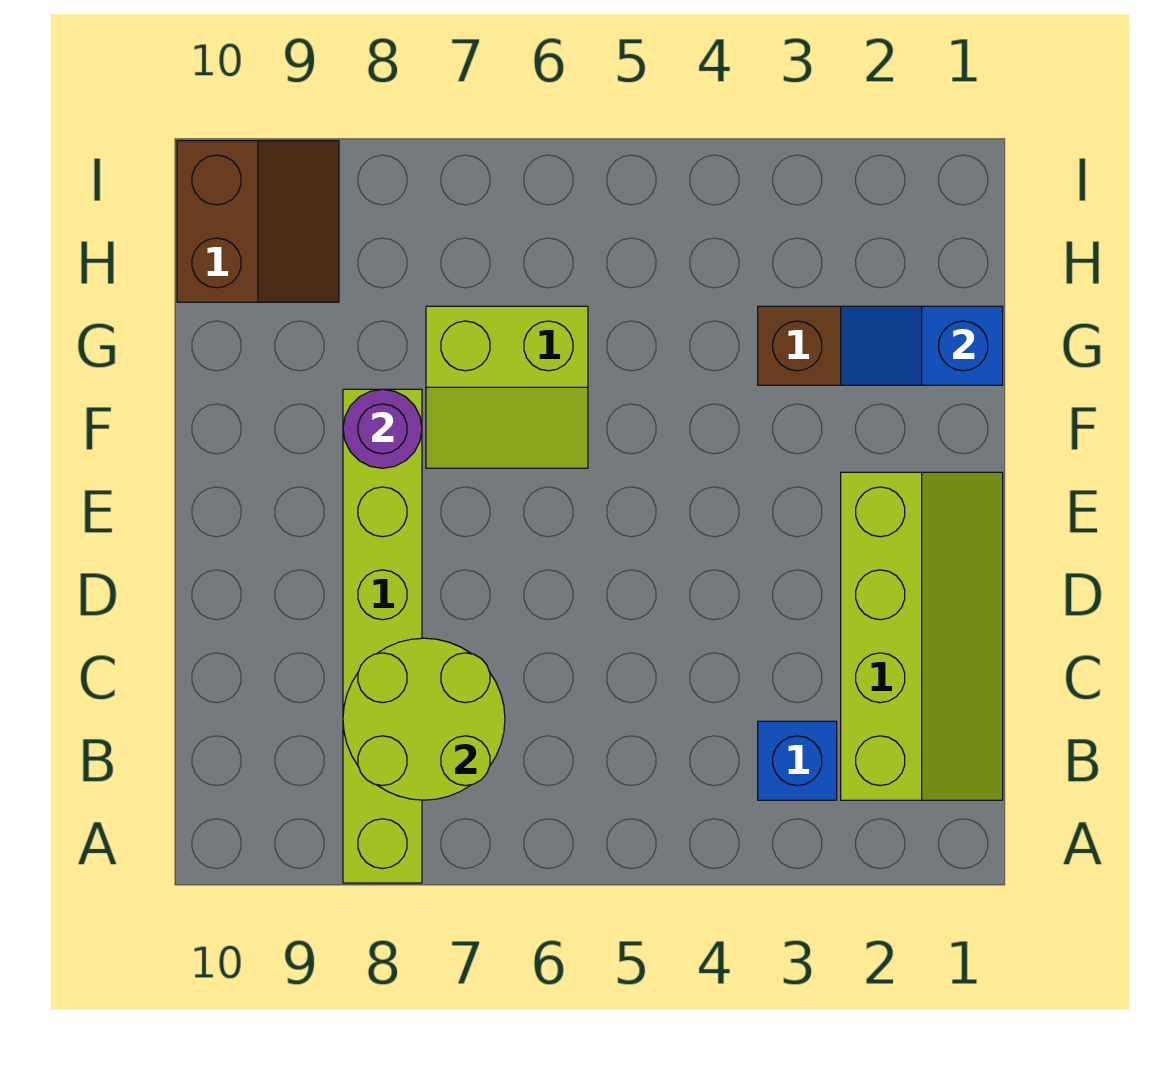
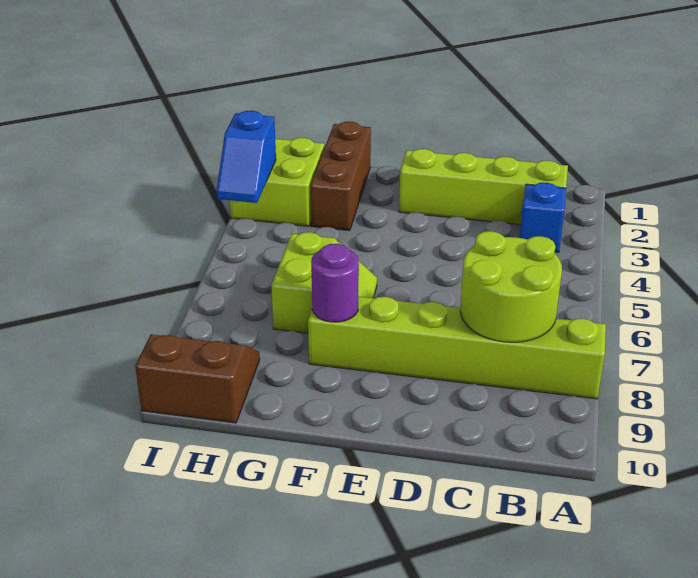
blue slope G1:G2 level 2 top 1 -> blue slope I3:I4 level 2 top 3
none -> lime brick H2:I3 level 1

